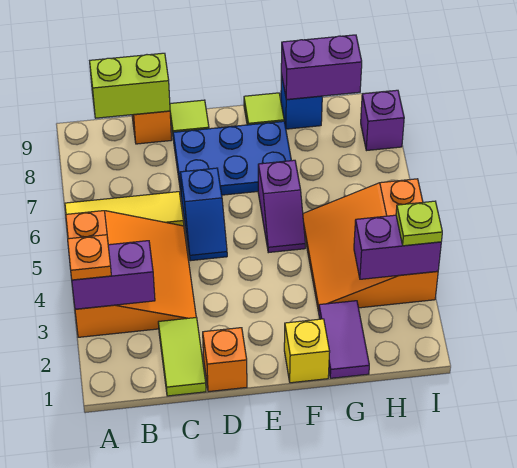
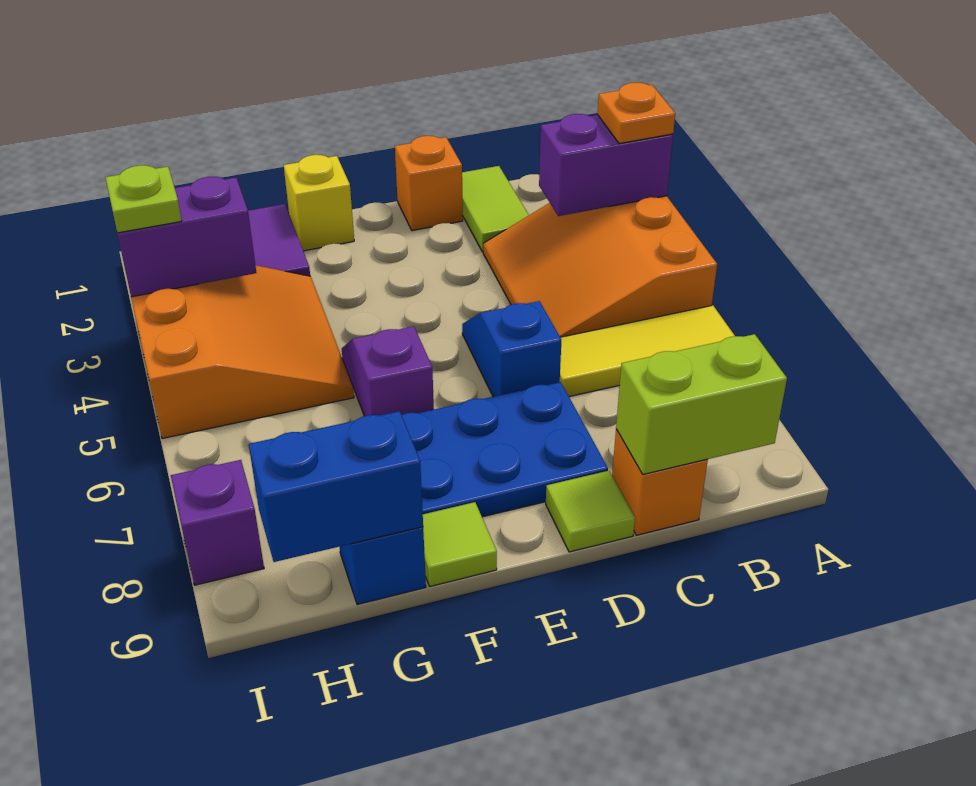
purple brick G9:H9 level 2 -> blue brick G9:H9 level 2

